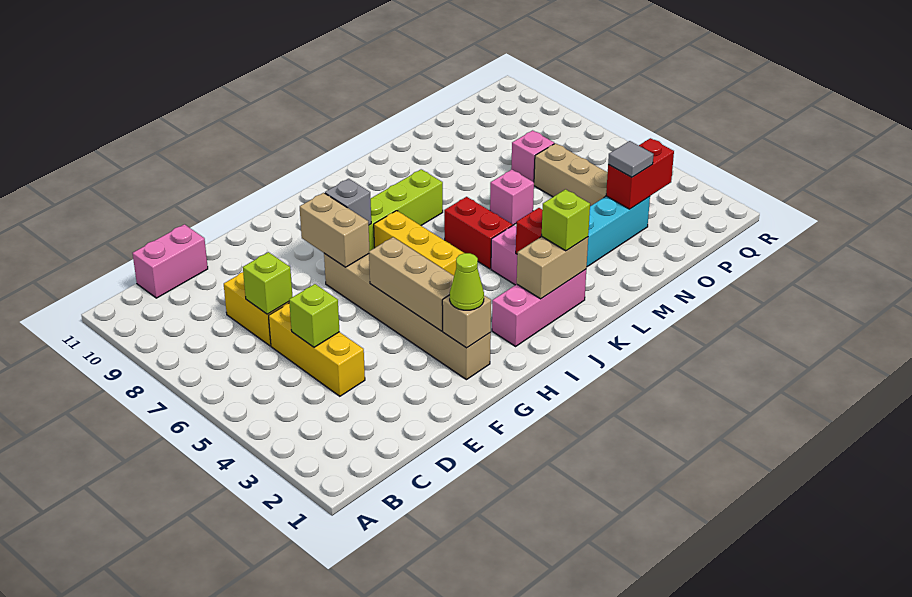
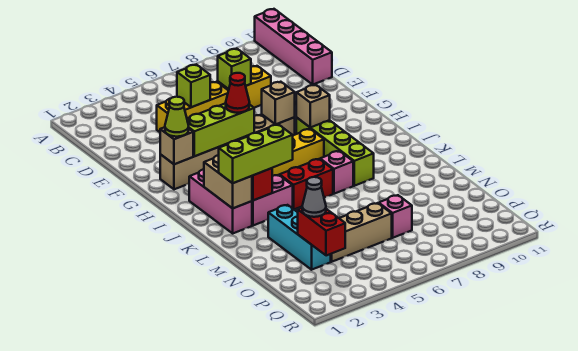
pink brick C11:D11 level 1 -> pink brick A11:D11 level 1
tan brick G3:G5 level 2 -> lime brick G3:G5 level 2
none -> red cone G5 level 3
tan brick G7:G8 level 2 -> tan brick G7 level 2
grey brick H8 level 2 -> tan brick H8 level 2
lime brick K2 level 3 -> lime brick K2:K4 level 3
pink brick M6 level 1 -> pink brick K7 level 1
grey tile O3 level 3 -> grey cone O3 level 3

